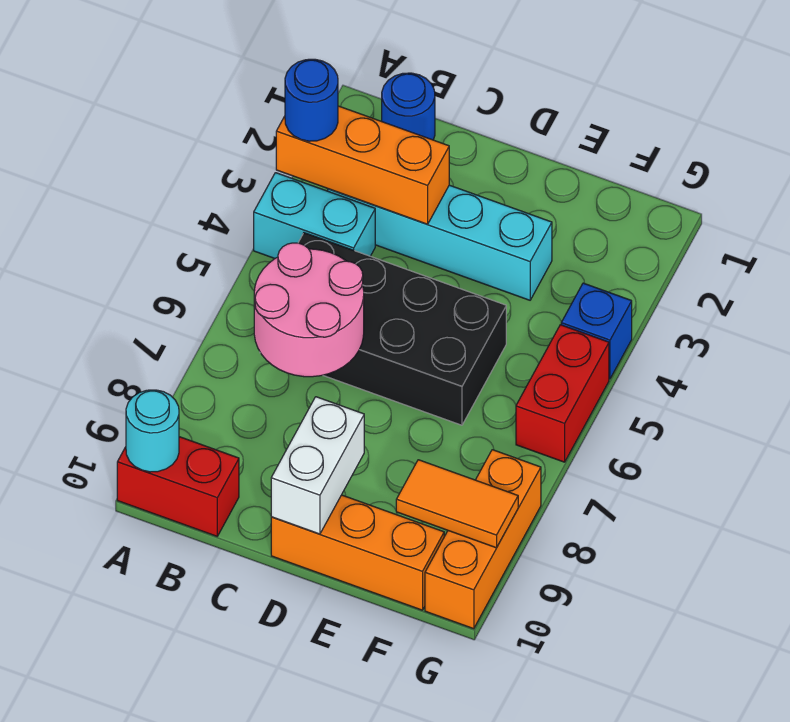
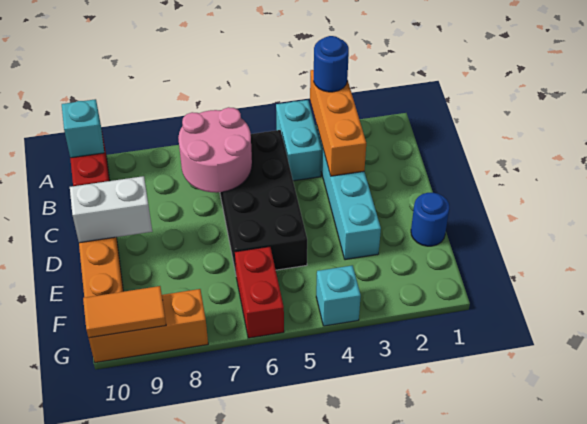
cyan round brick A10 level 2 -> cyan brick A10 level 2
blue round brick B1 level 1 -> blue round brick E1 level 1
orange tile F9:G9 level 2 -> orange tile G9:G10 level 2
blue brick G4 level 1 -> cyan brick G4 level 1
red brick G5:G6 level 1 -> red brick F6:G6 level 1

